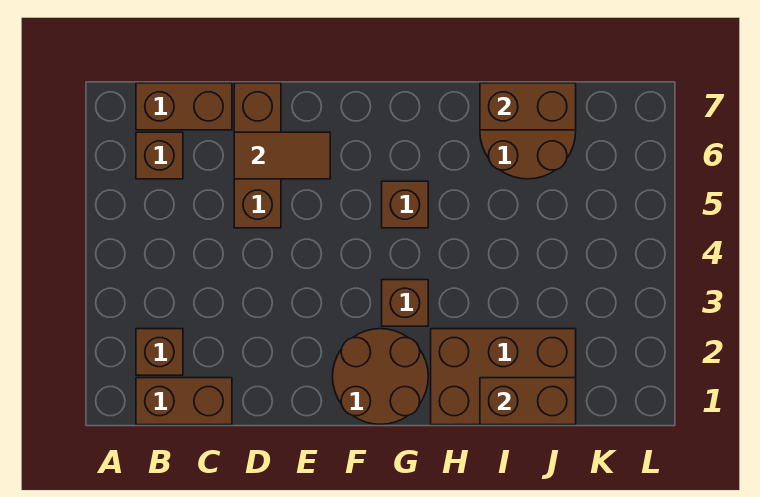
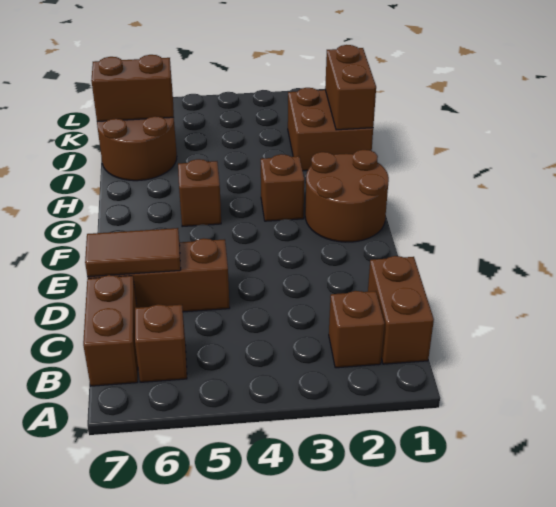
brown tile D6:E6 level 2 -> brown tile D6:D7 level 2
brown brick H1:J2 level 1 -> brown brick I1:J2 level 1
brown brick I7:J7 level 2 -> brown brick J6:J7 level 2

